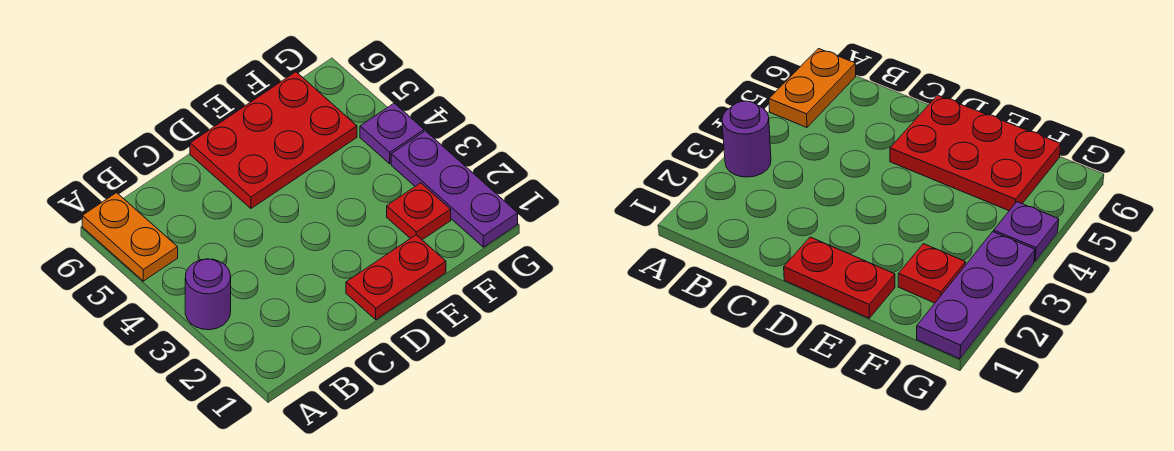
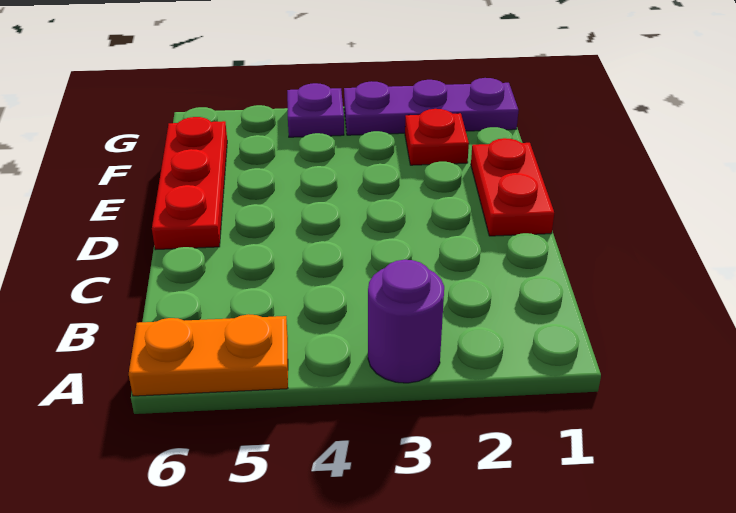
red plate D5:F6 level 1 -> red plate D6:F6 level 1

